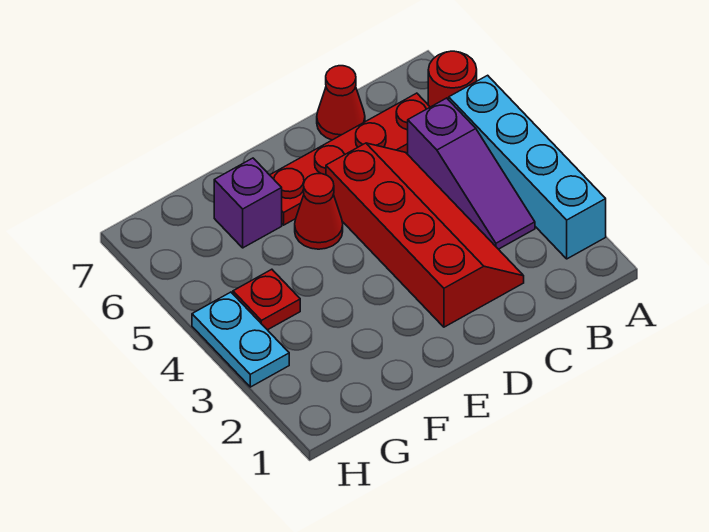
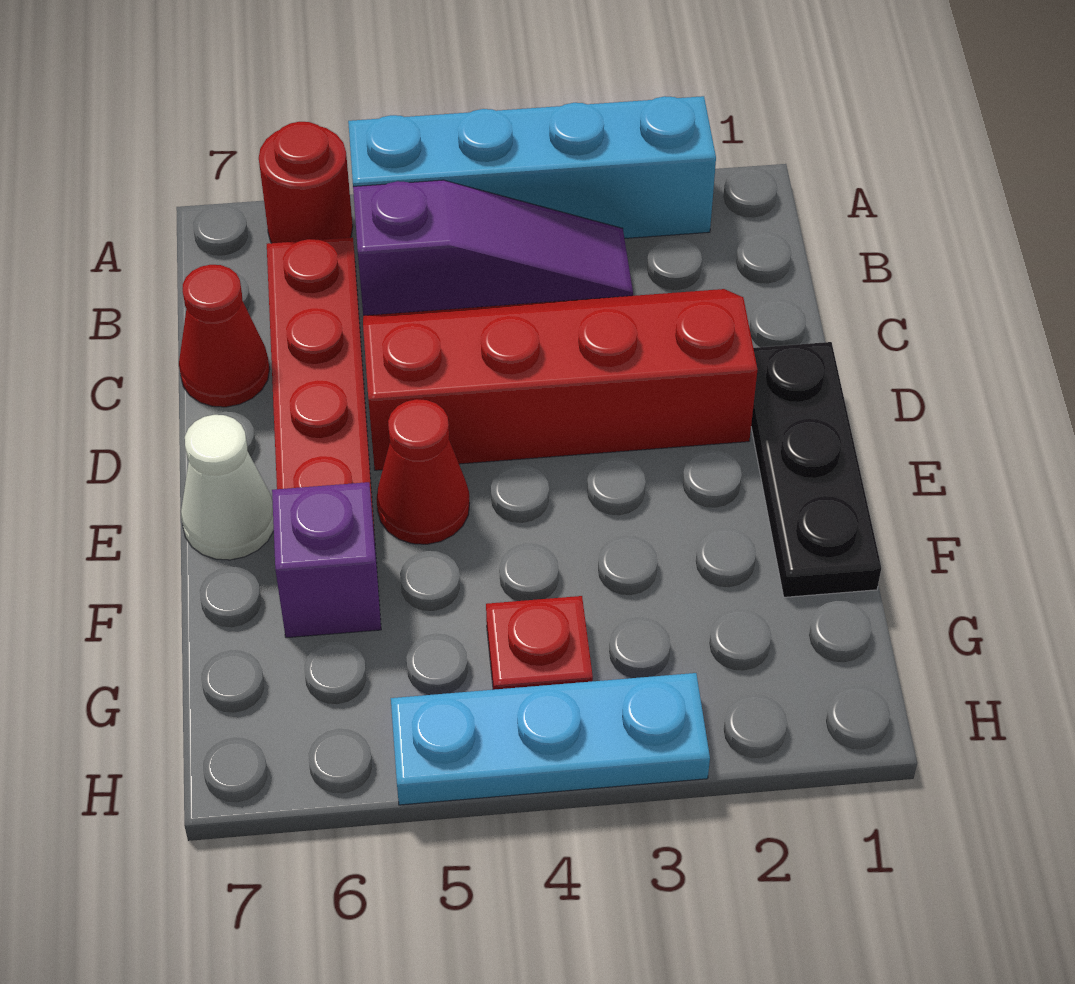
none -> black plate D1:F1 level 1
none -> white cone E7 level 1
cyan plate H3:H4 level 1 -> cyan plate H3:H5 level 1

